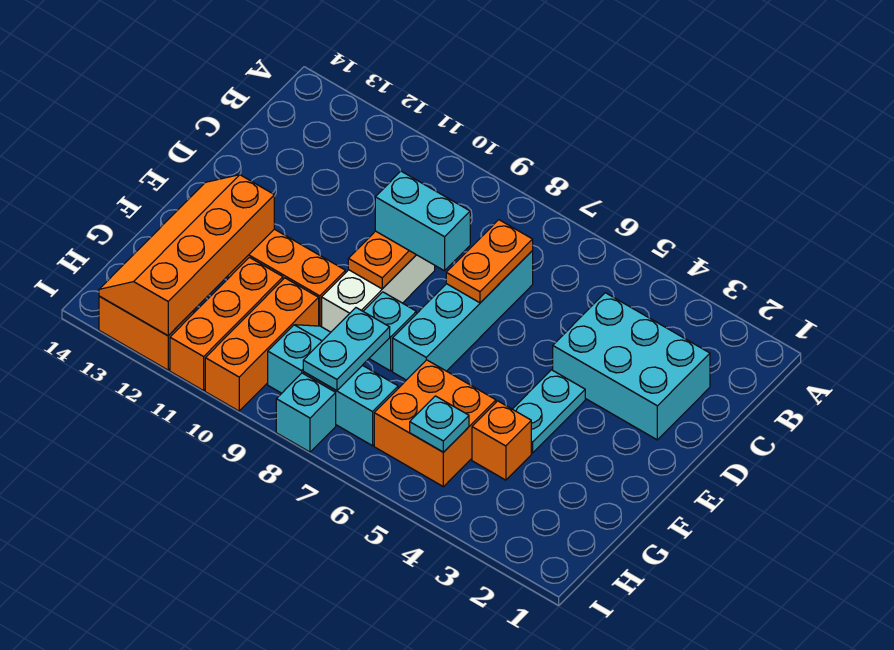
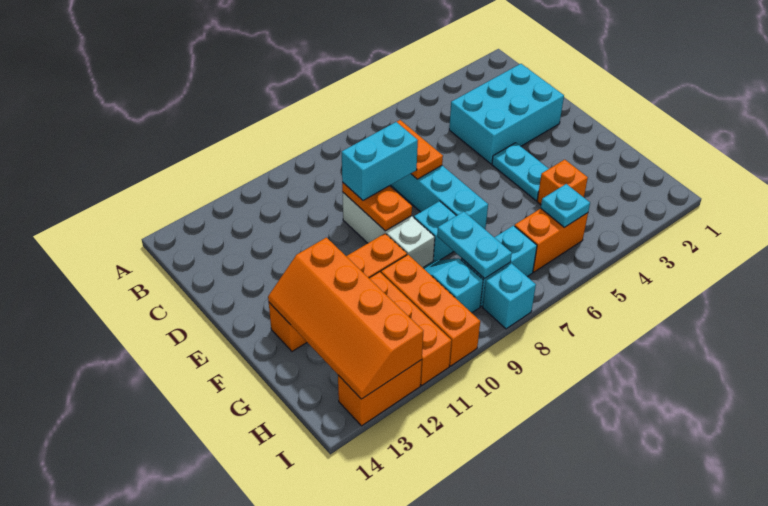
orange brick G5:H6 level 1 -> orange brick H5:H6 level 1

